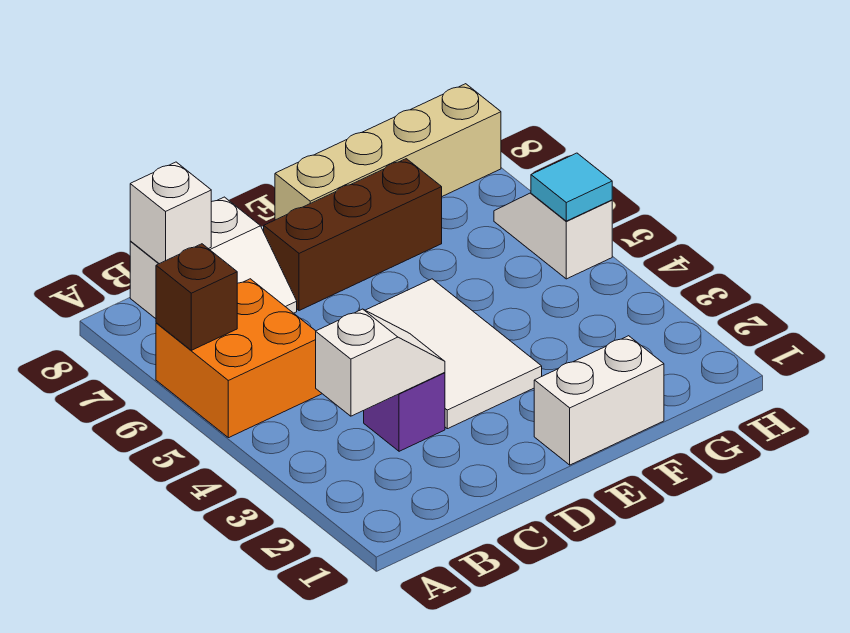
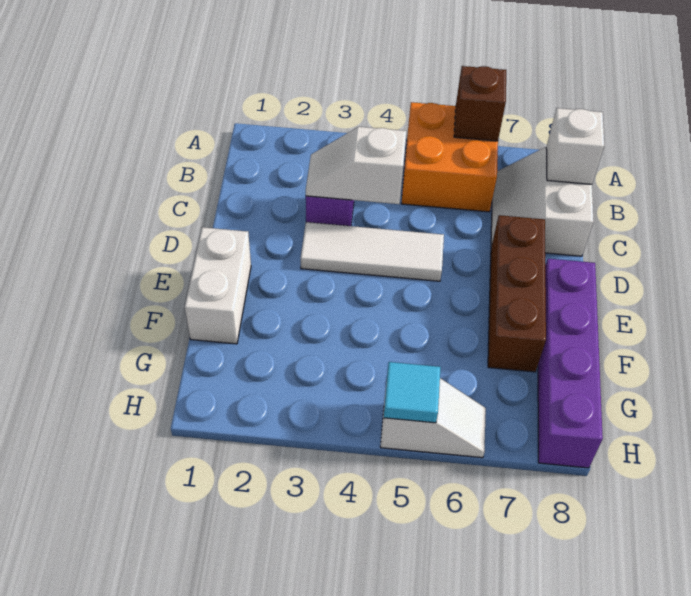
white slope B3:C3 level 2 top B -> white slope C3:C4 level 2 top 4
white tile D3:E5 level 1 -> white tile D3:D5 level 1
tan brick E8:H8 level 1 -> purple brick E8:H8 level 1

